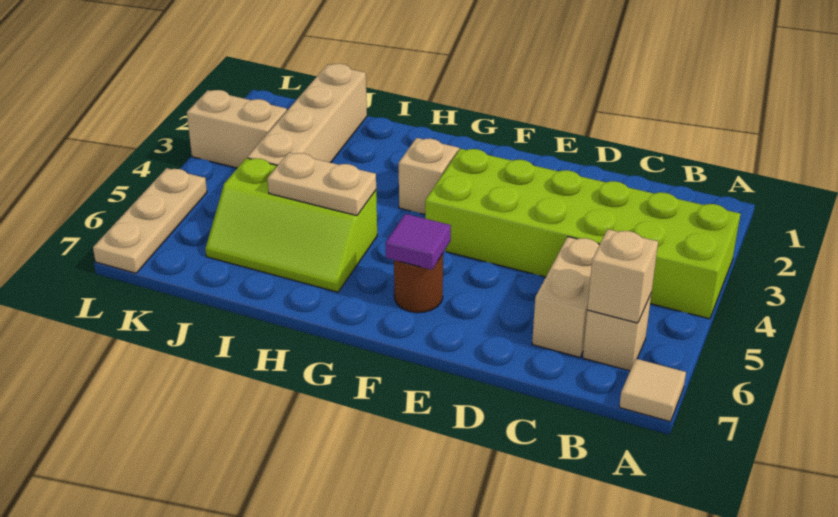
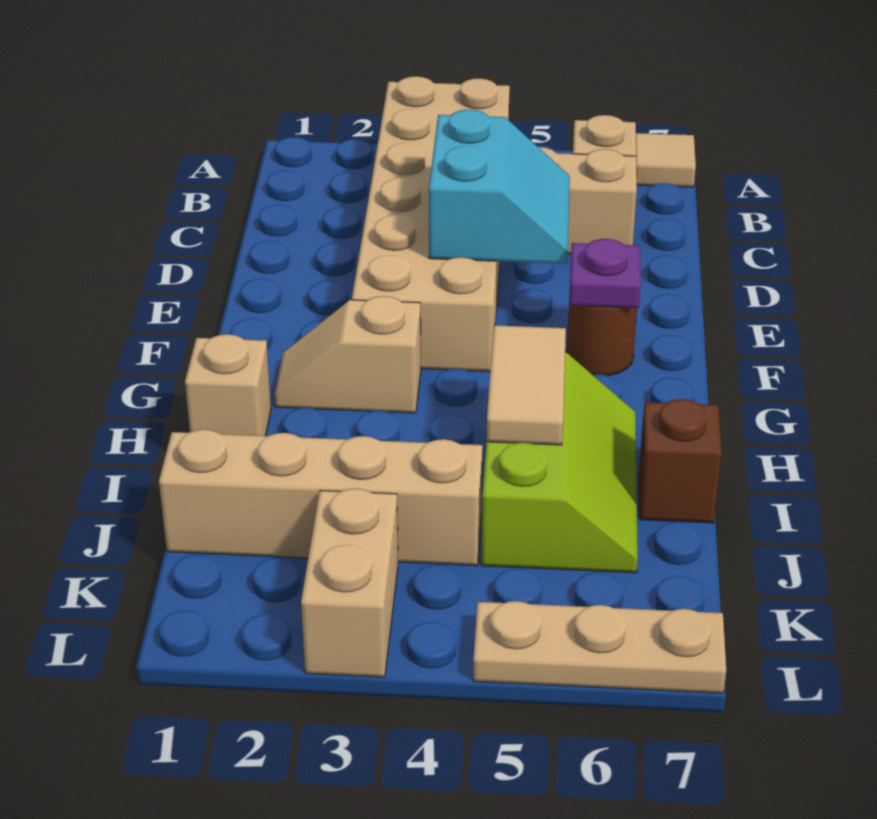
lime brick A3:F4 level 1 -> tan brick A3:F4 level 1
tan brick B6 level 2 -> tan brick H1 level 1
none -> cyan slope D4:E5 level 2 top 4
purple tile F6 level 2 -> purple plate F6 level 2
tan plate H5:I5 level 2 -> tan tile H5:I5 level 2
none -> brown brick I7 level 1

